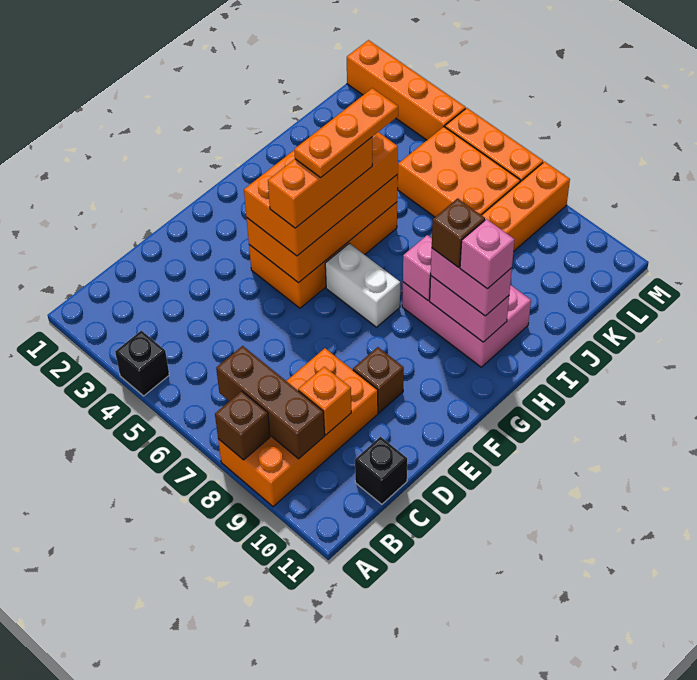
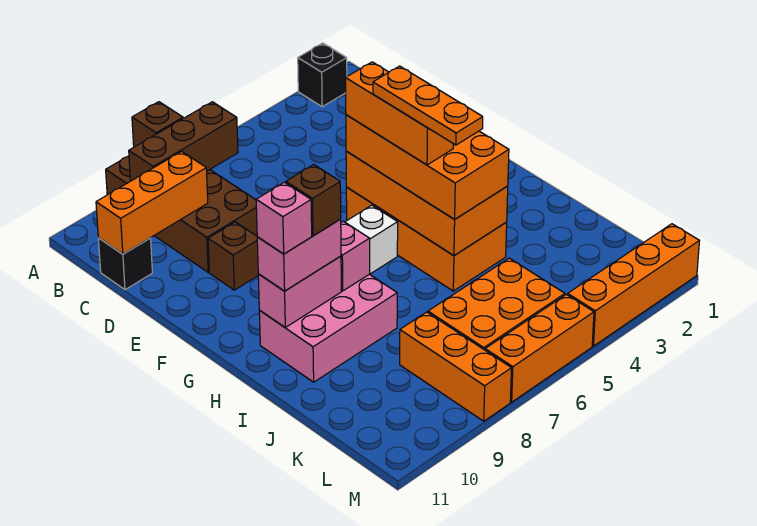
black brick A4 level 1 -> black brick A2 level 1
orange brick A8:D9 level 1 -> brown brick A8:D9 level 1
orange brick C9 level 2 -> orange brick C9:C11 level 2

